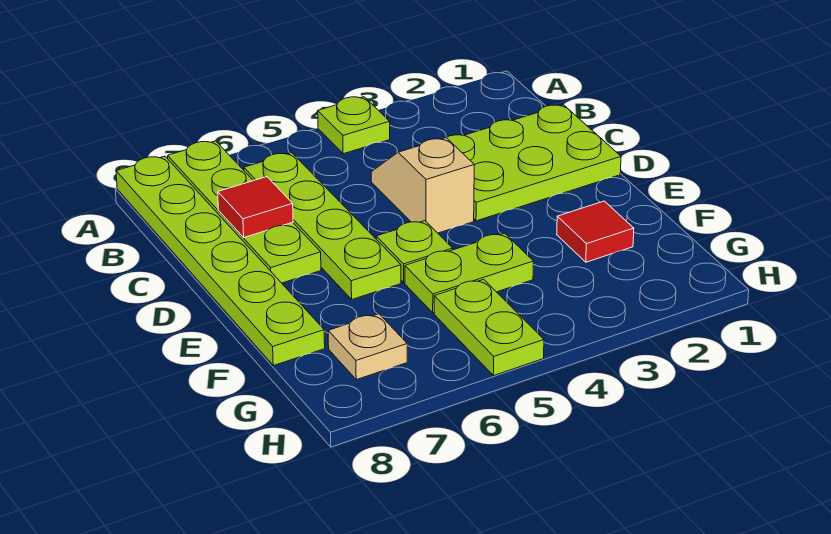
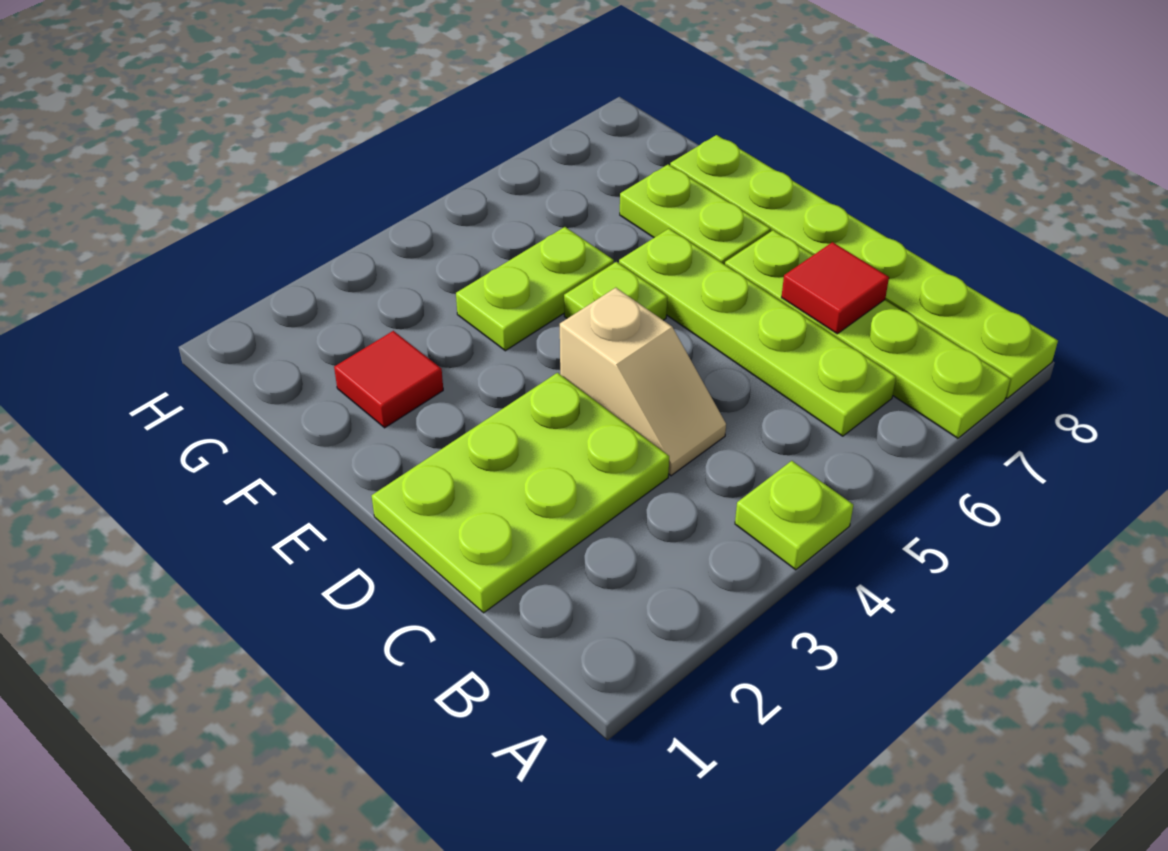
lime plate G5:H5 level 1 -> lime plate E7:F7 level 1
tan plate G7 level 1 -> none

